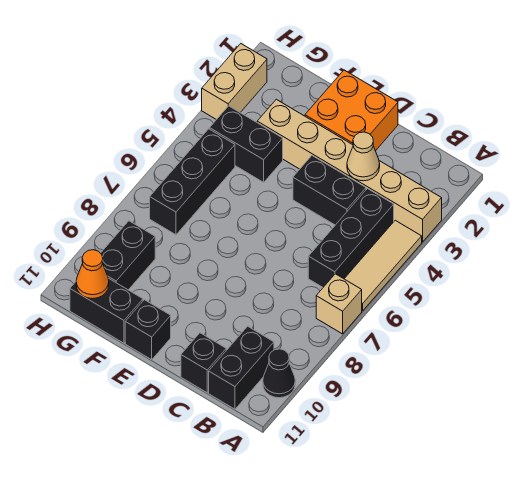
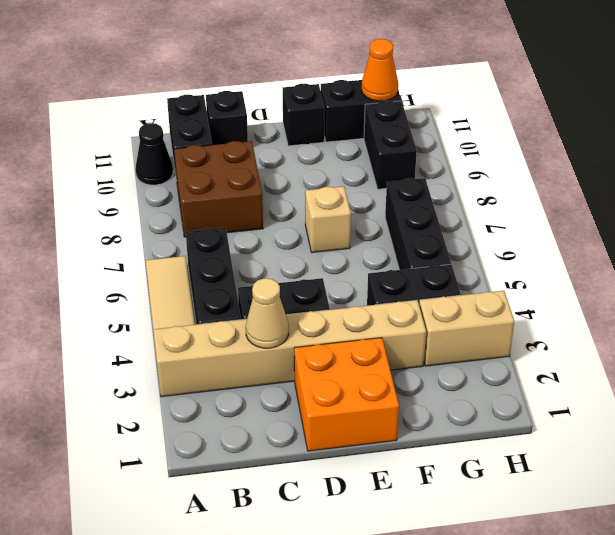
tan brick A7 level 1 -> tan brick E7 level 1
none -> brown brick B8:C9 level 1
tan brick H2:H3 level 1 -> tan brick G3:H3 level 1

